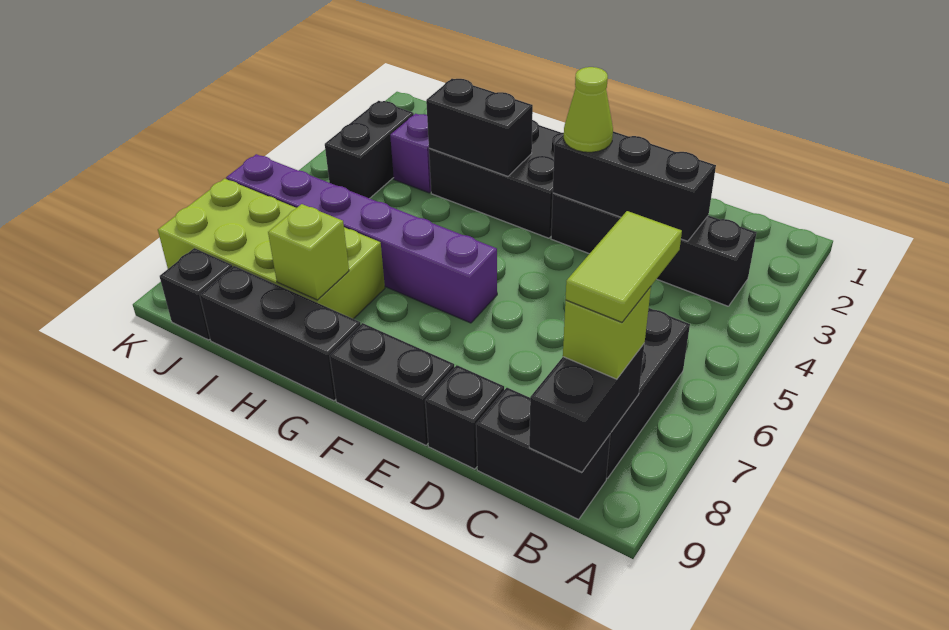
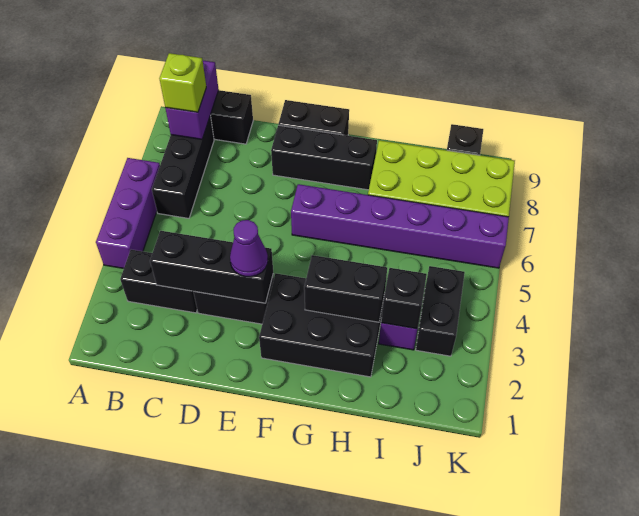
none -> purple brick A4:A6 level 1
lime tile B7:B8 level 4 -> none
black brick B8:B9 level 2 -> purple brick B8:B9 level 2
black brick D9 level 1 -> black brick I3 level 2
lime cone E3 level 3 -> purple cone E3 level 3
black brick G9:I9 level 1 -> black brick E8:G8 level 1
lime brick H8 level 2 -> none

